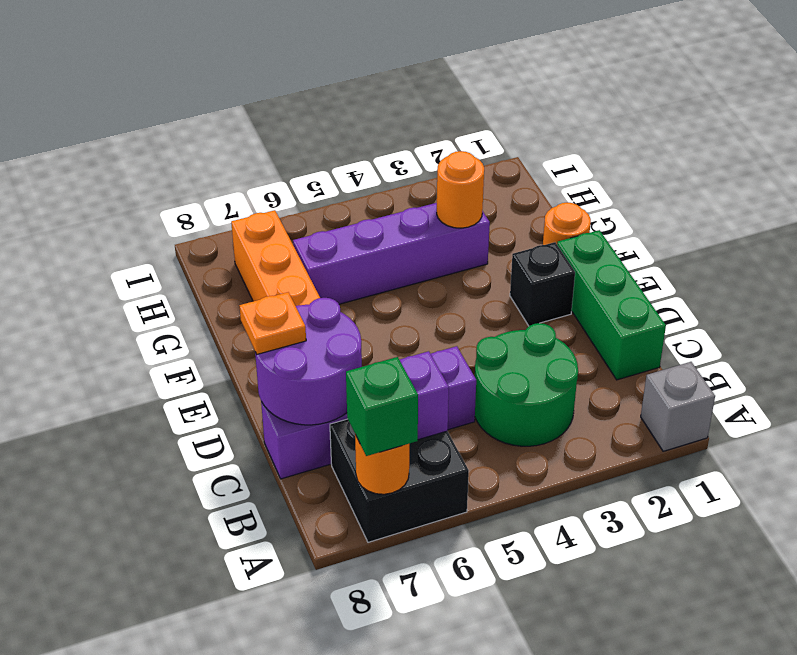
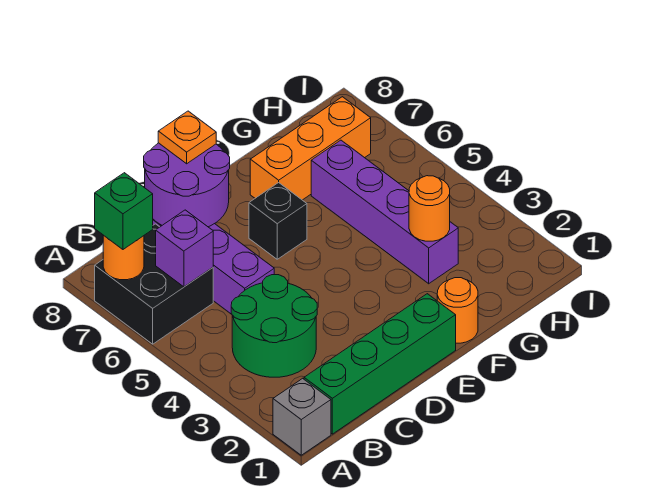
green brick C1:E1 level 1 -> green brick B1:E1 level 1
black brick E2 level 1 -> black brick E6 level 1

